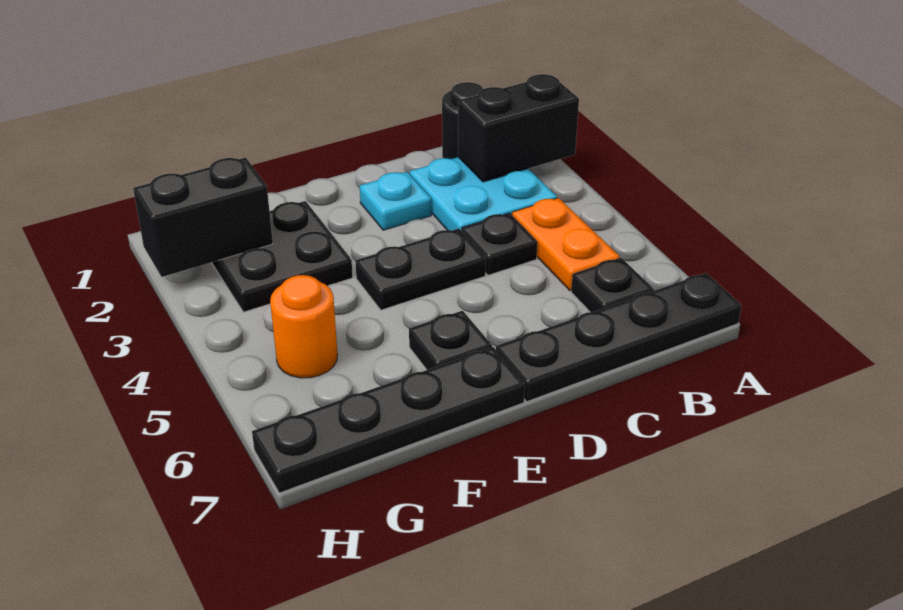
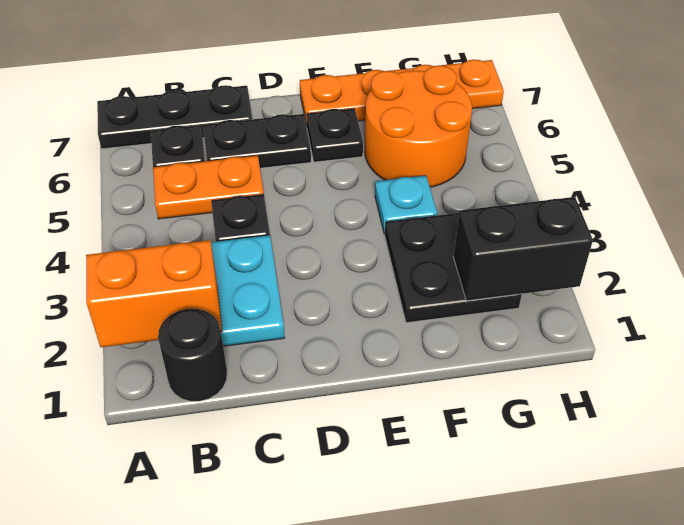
black brick A2:B2 level 2 -> orange brick A2:B2 level 2
black plate A7:D7 level 1 -> black plate A7:C7 level 1
orange plate B4:B5 level 1 -> orange plate B5:C5 level 1
cyan plate D2 level 1 -> cyan plate F4 level 1
black plate D4:E4 level 1 -> black plate C6:D6 level 1
black plate E7:H7 level 1 -> orange plate E7:H7 level 1
orange round brick G5 level 1 -> orange round brick F5:G6 level 1

